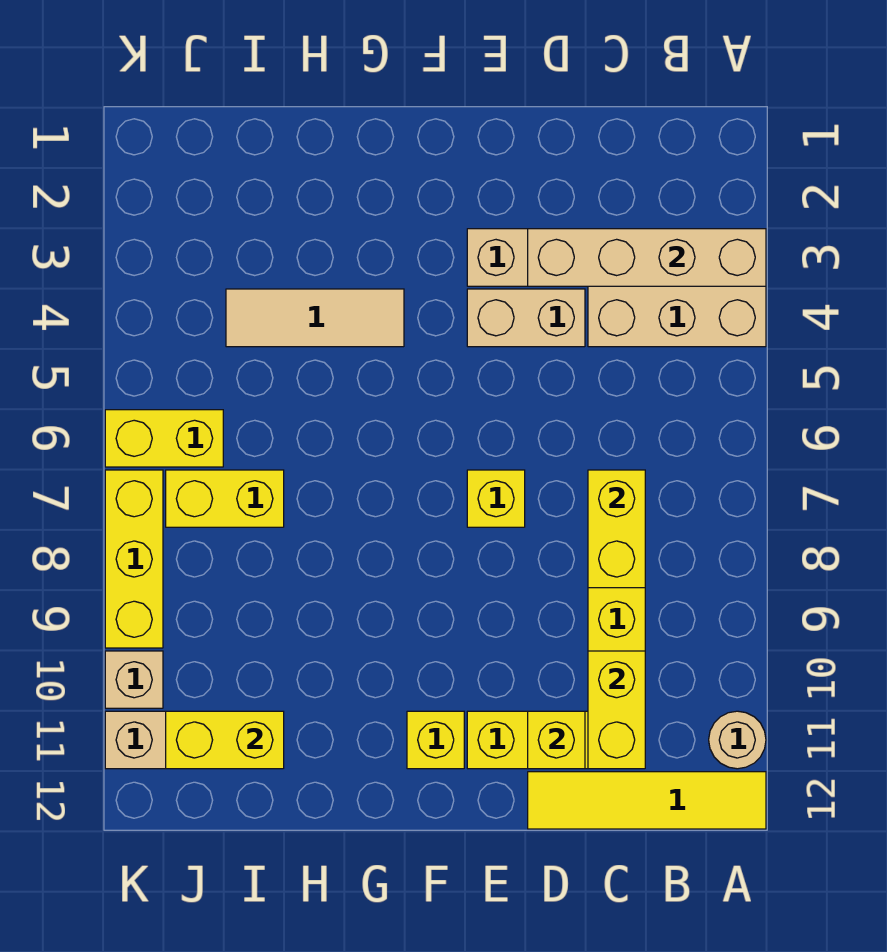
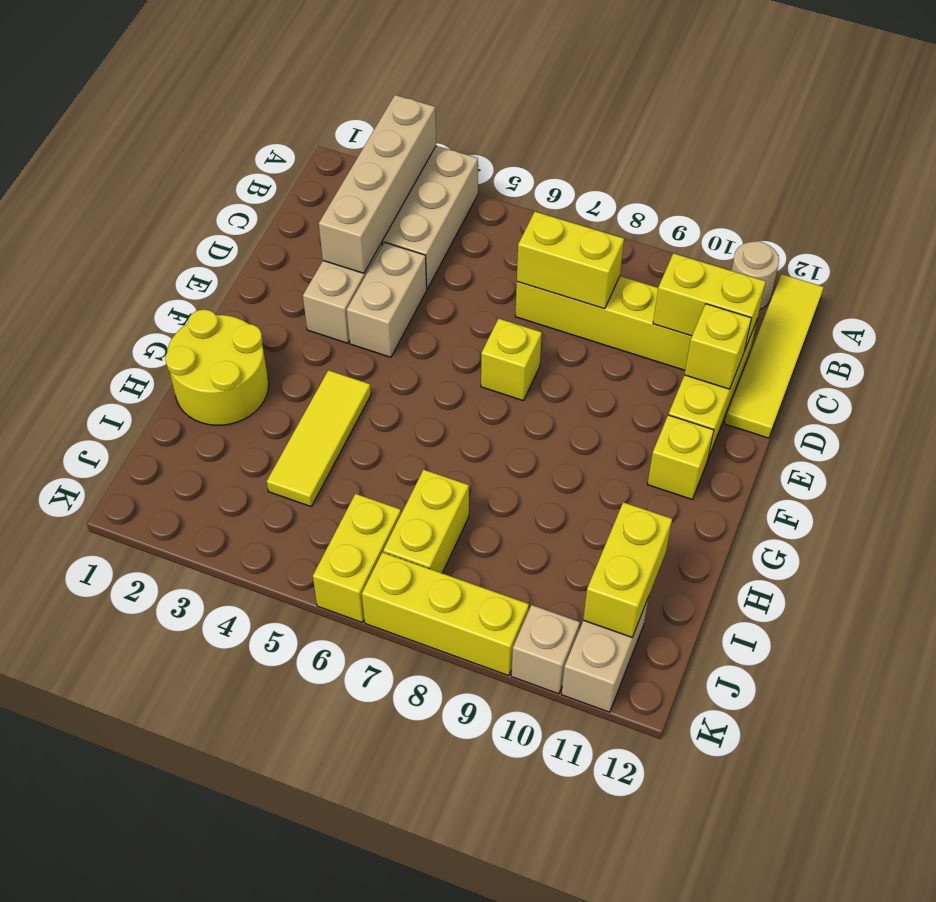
none -> yellow round brick G1:H2 level 1
tan tile G4:I4 level 1 -> yellow tile G4:I4 level 1

